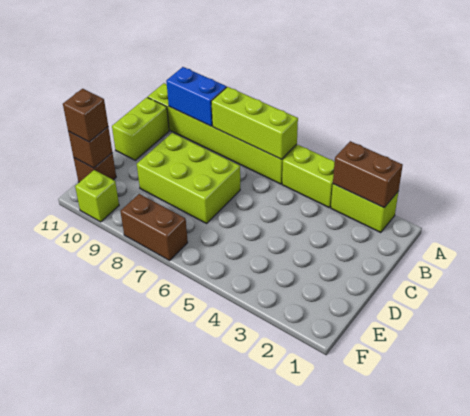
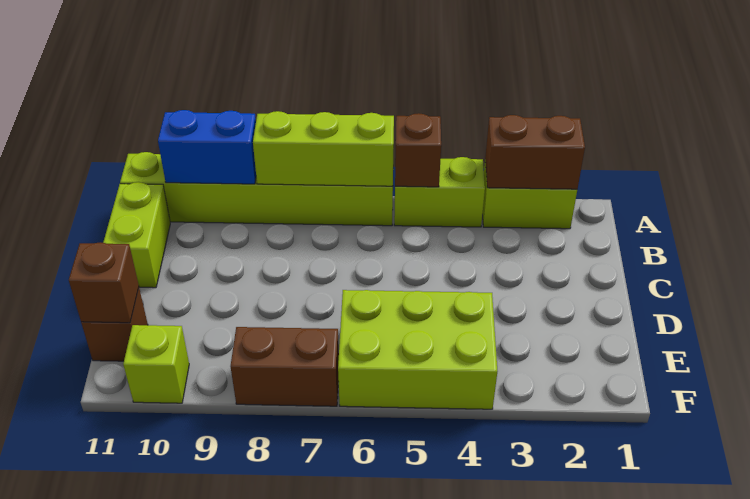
lime brick C7:D9 level 1 -> lime brick E4:F6 level 1
brown brick E11 level 3 -> brown brick A5 level 2

